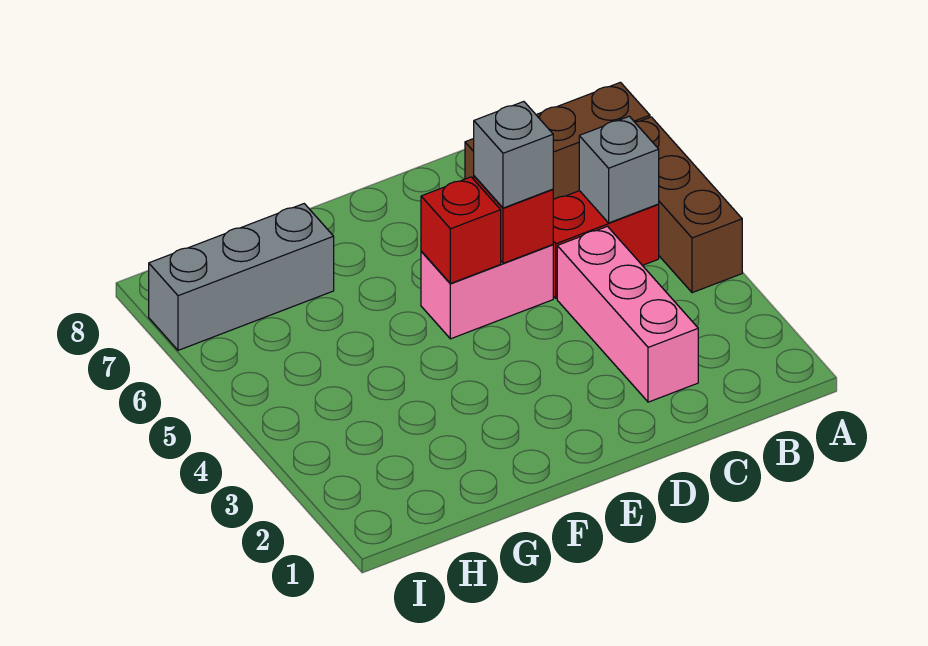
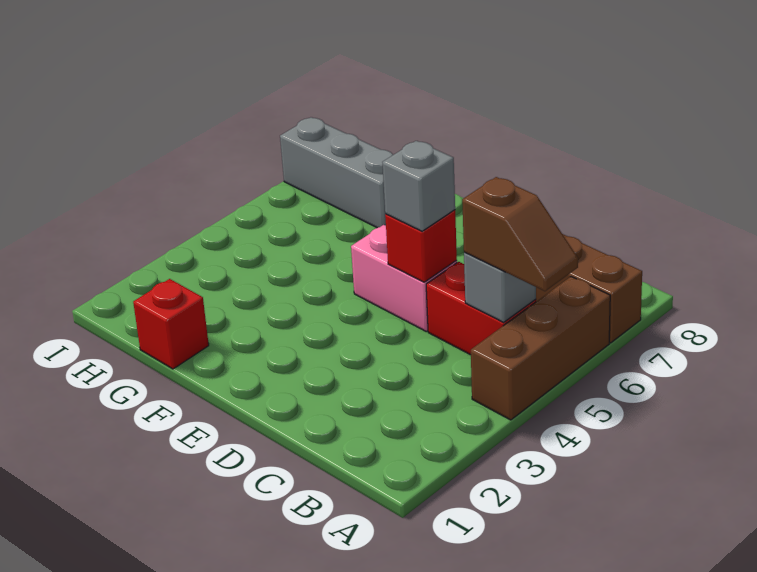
none -> brown slope A5:B5 level 3 top B
pink brick C2:C4 level 1 -> none
red brick E5 level 2 -> red brick G1 level 1

